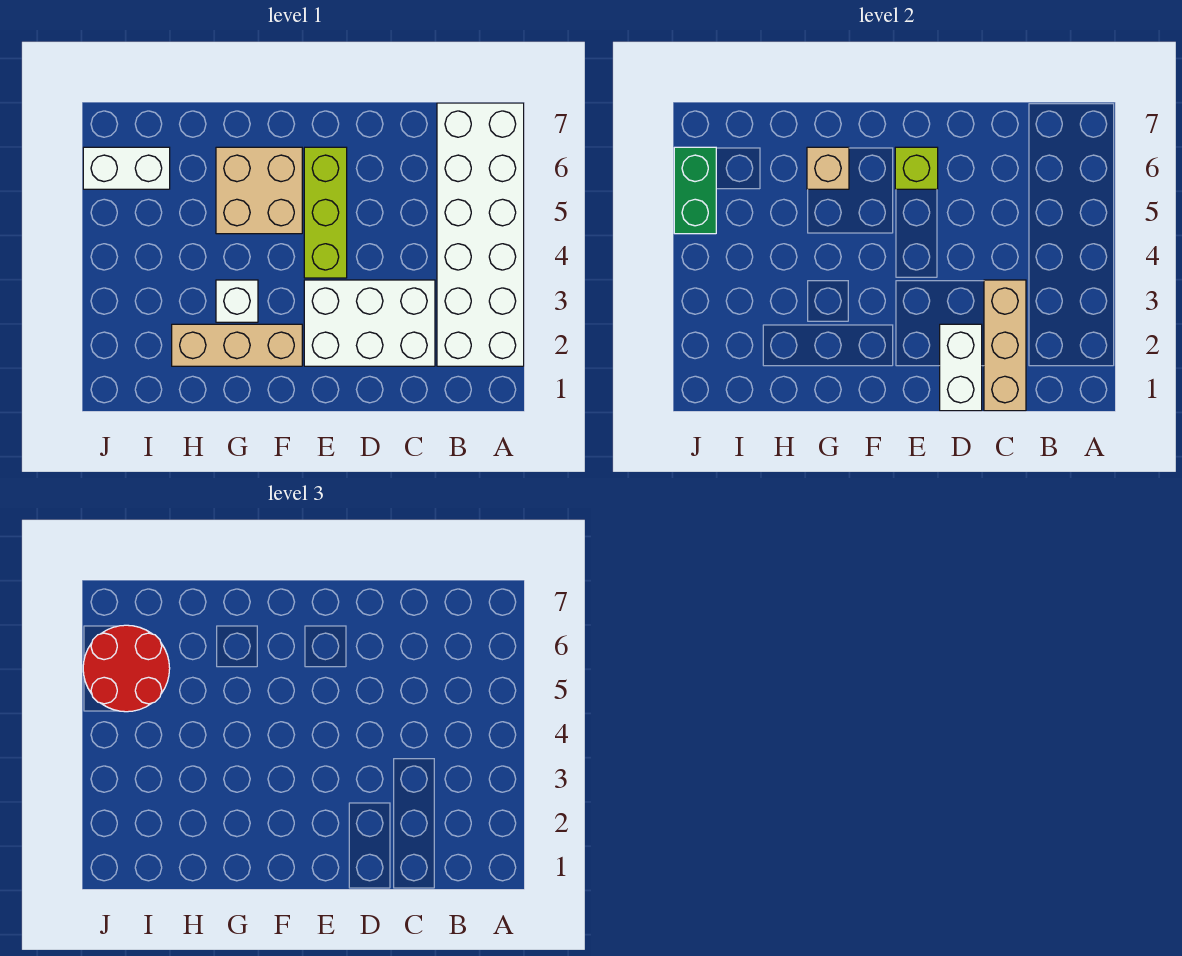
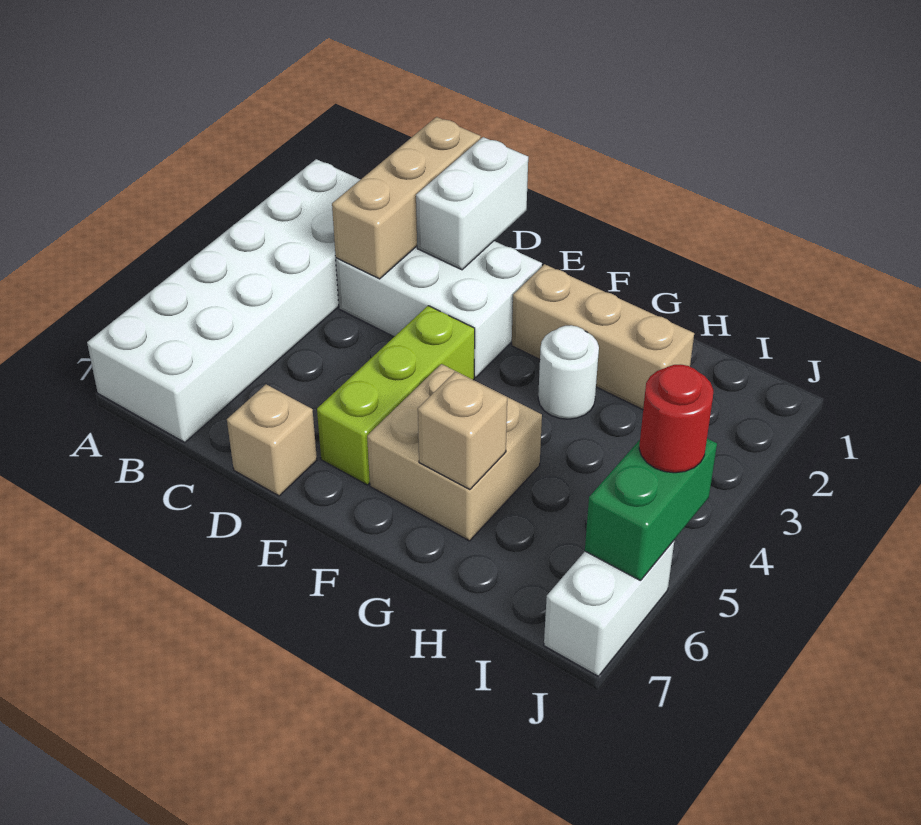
none -> tan brick D7 level 1
lime brick E6 level 2 -> none
white brick G3 level 1 -> white round brick G3 level 1
red round brick I5:J6 level 3 -> red round brick J5 level 3
white brick I6:J6 level 1 -> white brick J6:J7 level 1

